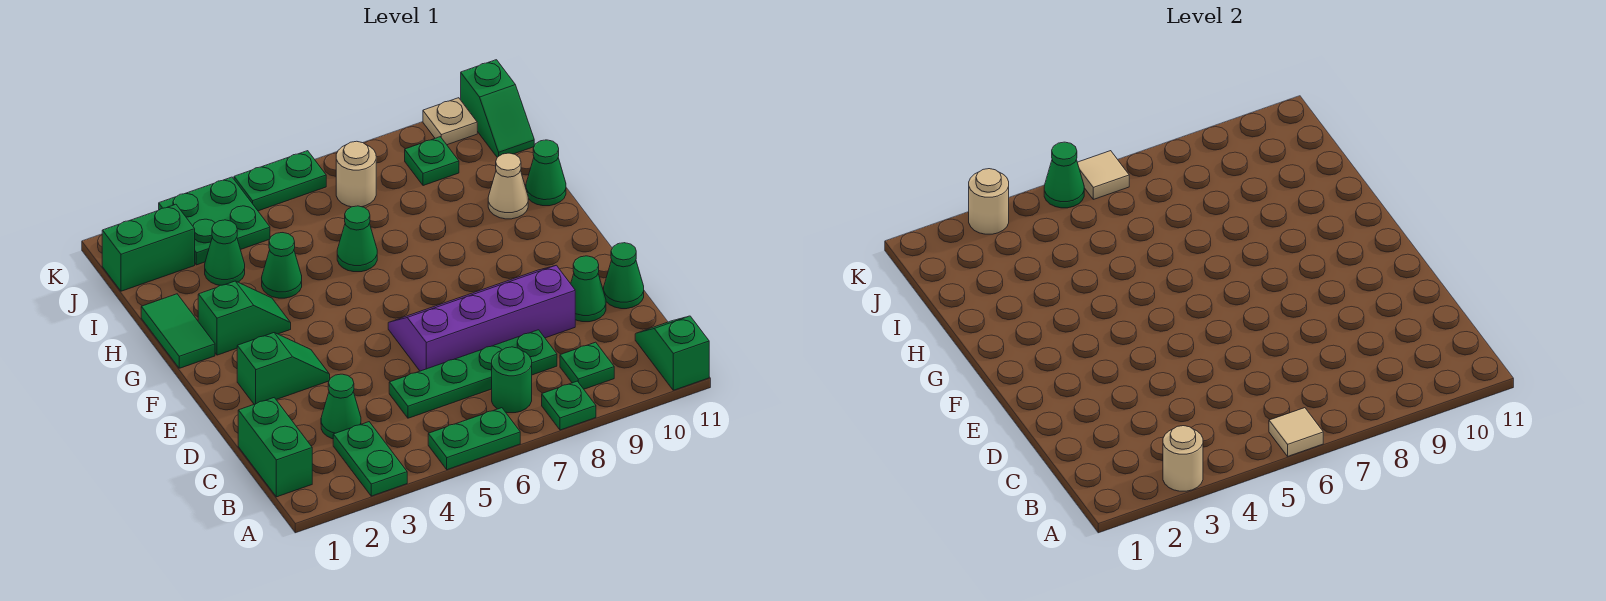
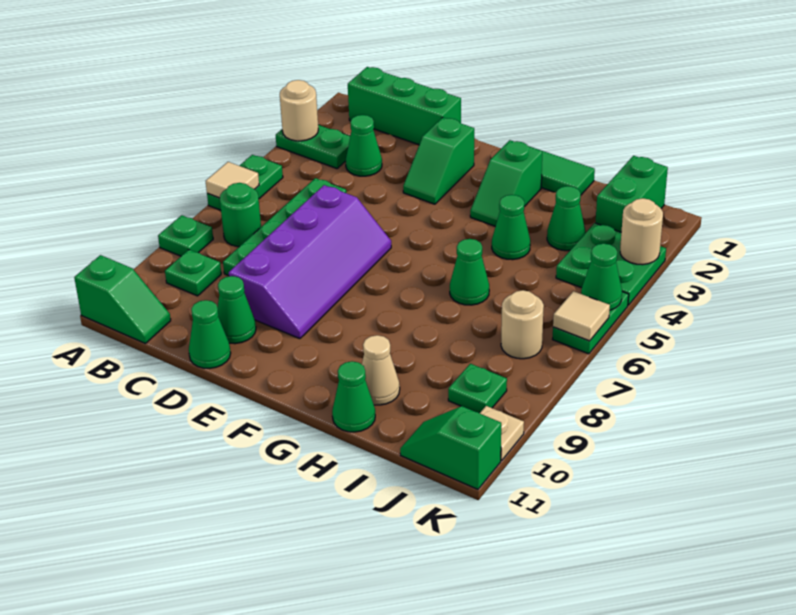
green brick B1:C1 level 1 -> green brick B1:D1 level 1

